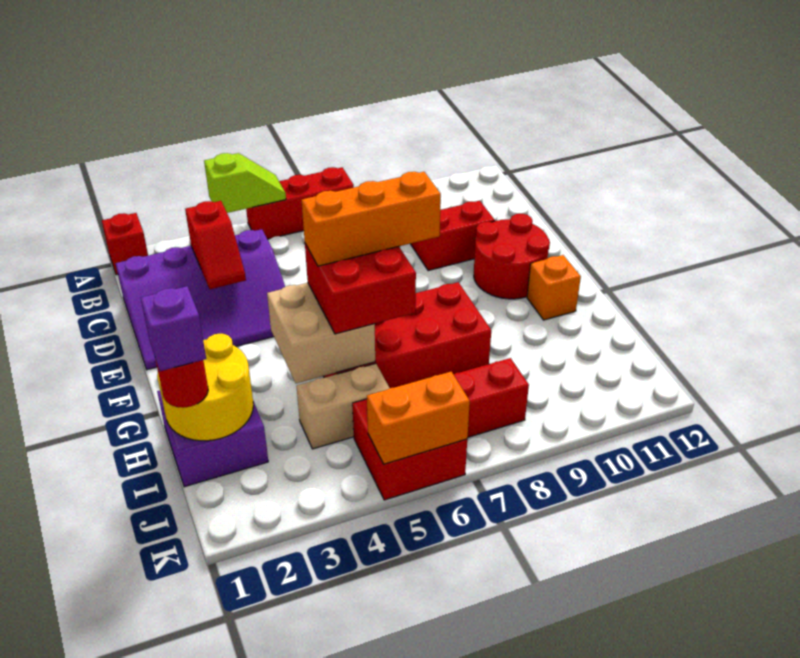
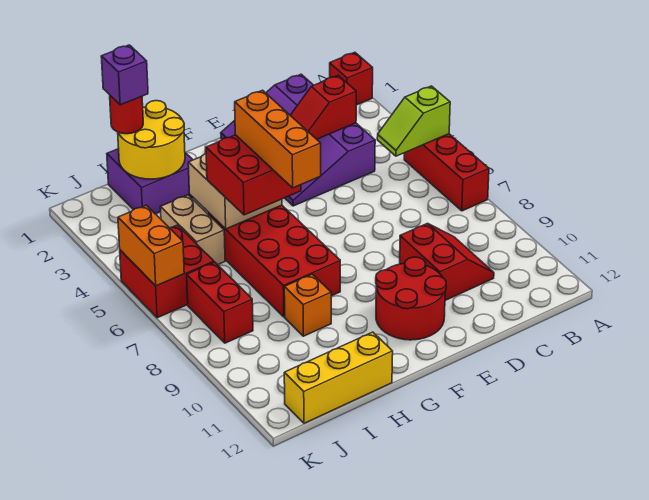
lime slope A4:A5 level 2 top 4 -> lime slope A5:B5 level 2 top A
orange brick G11 level 1 -> orange brick H9 level 1
none -> yellow brick H12:J12 level 1

